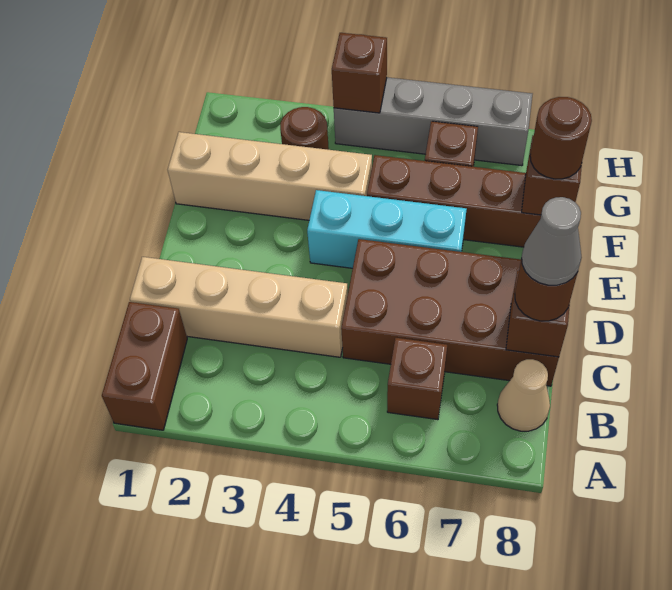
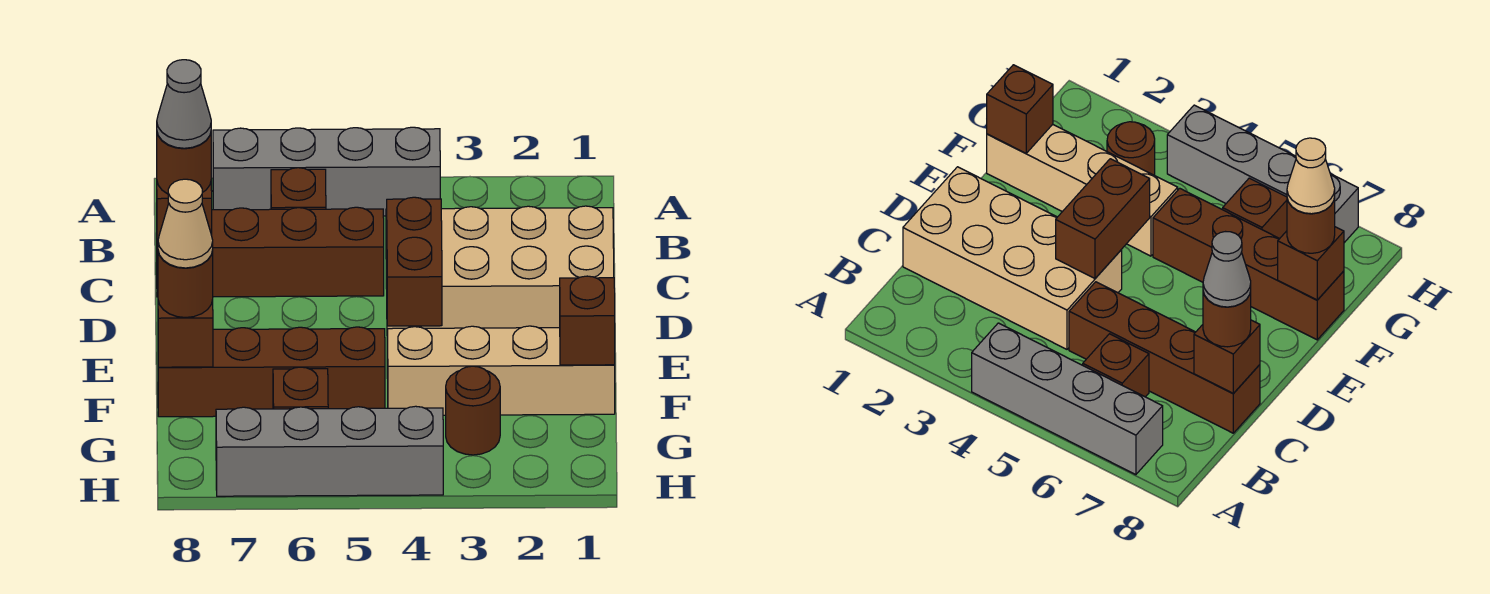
brown brick A1:B1 level 1 -> brown brick D4:E4 level 2
none -> grey brick A4:A7 level 1
tan cone B8 level 1 -> tan cone F8 level 4
tan brick C1:C4 level 1 -> tan brick C1:D4 level 1
brown brick C5:D8 level 1 -> brown brick C5:C8 level 1
cyan brick E4:E6 level 1 -> none
brown brick H4 level 2 -> brown brick F1 level 2

